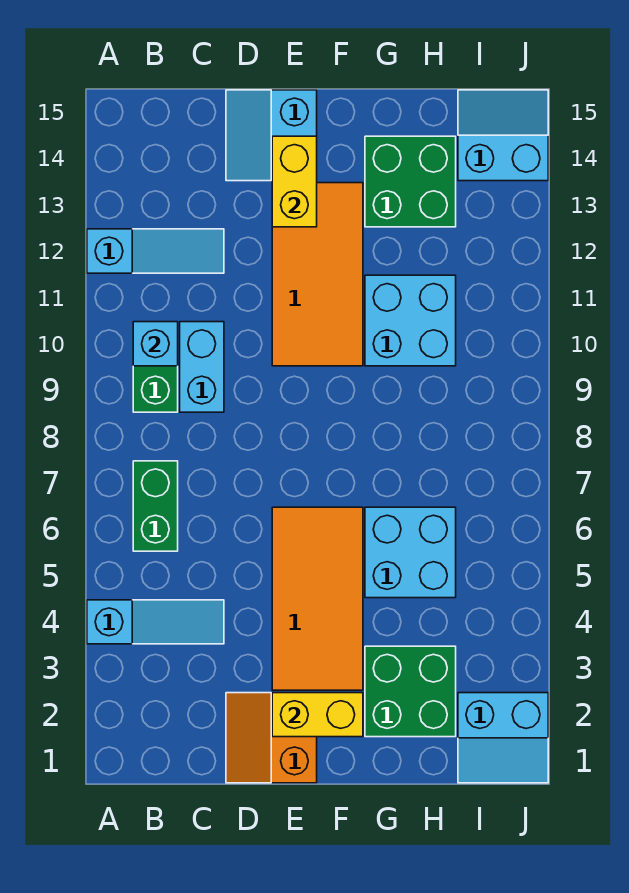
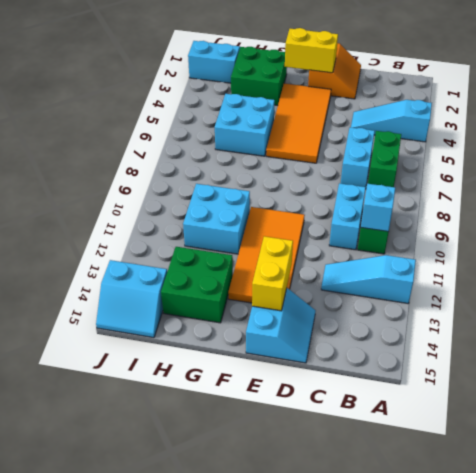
none -> cyan brick C6:C7 level 1

